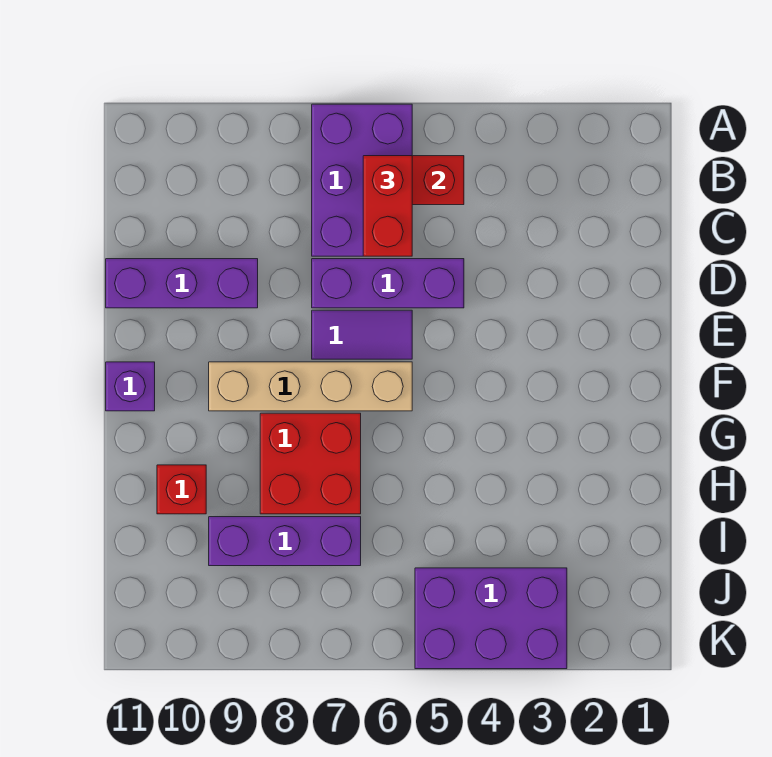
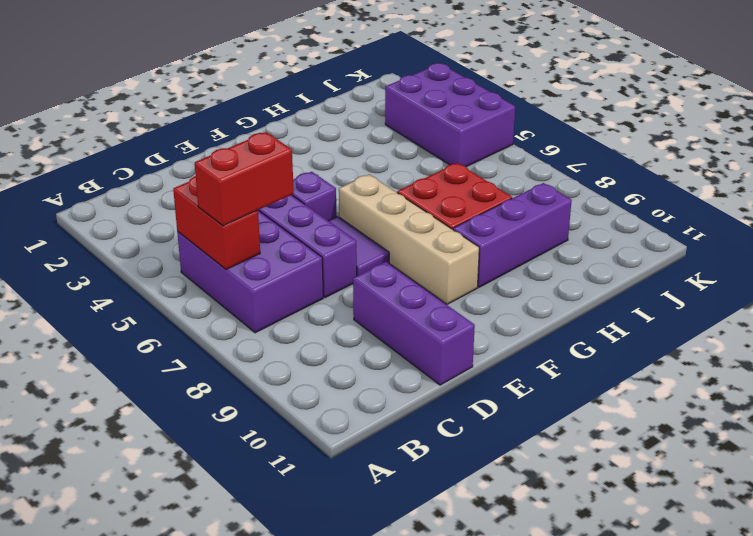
purple brick A6:C7 level 1 -> purple brick B5:C7 level 1
purple brick F11 level 1 -> purple brick E5 level 1
red brick H10 level 1 -> none
purple brick I7:I9 level 1 -> purple brick G9:I9 level 1

